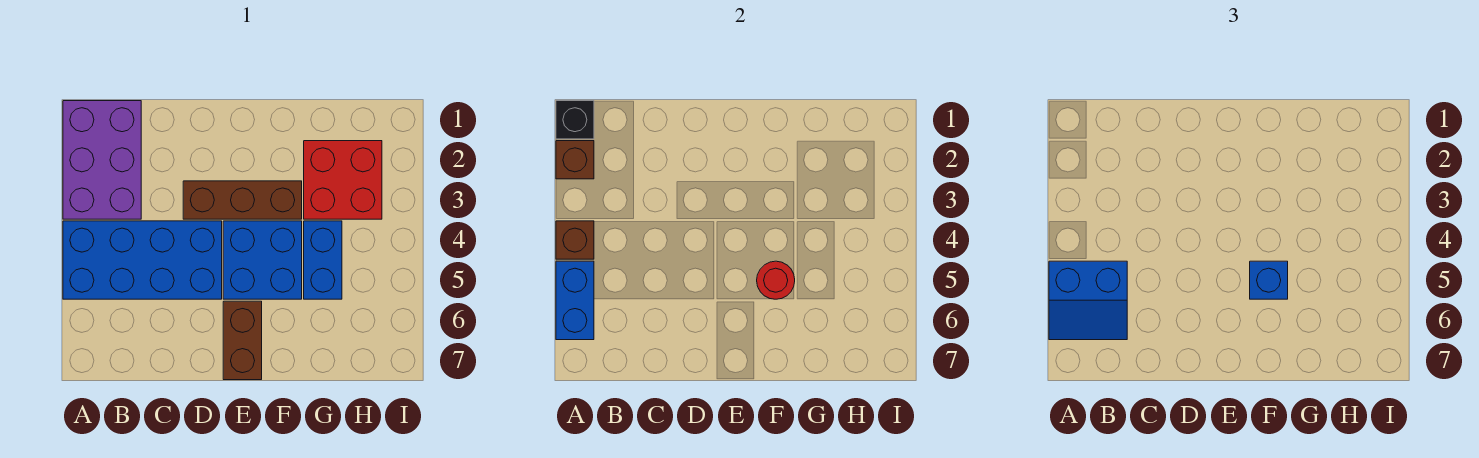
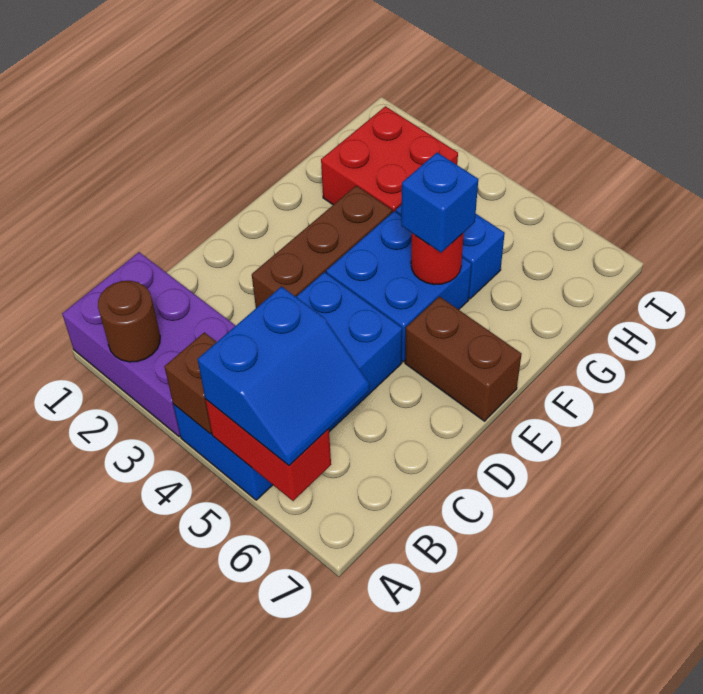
black brick A1 level 2 -> none
brown brick A2 level 2 -> brown round brick A2 level 2
blue brick A5:A6 level 2 -> red brick A5:A6 level 2

